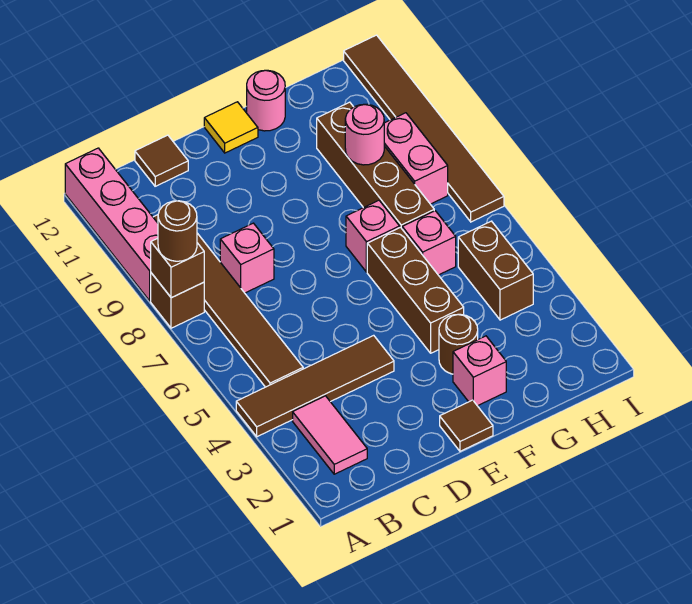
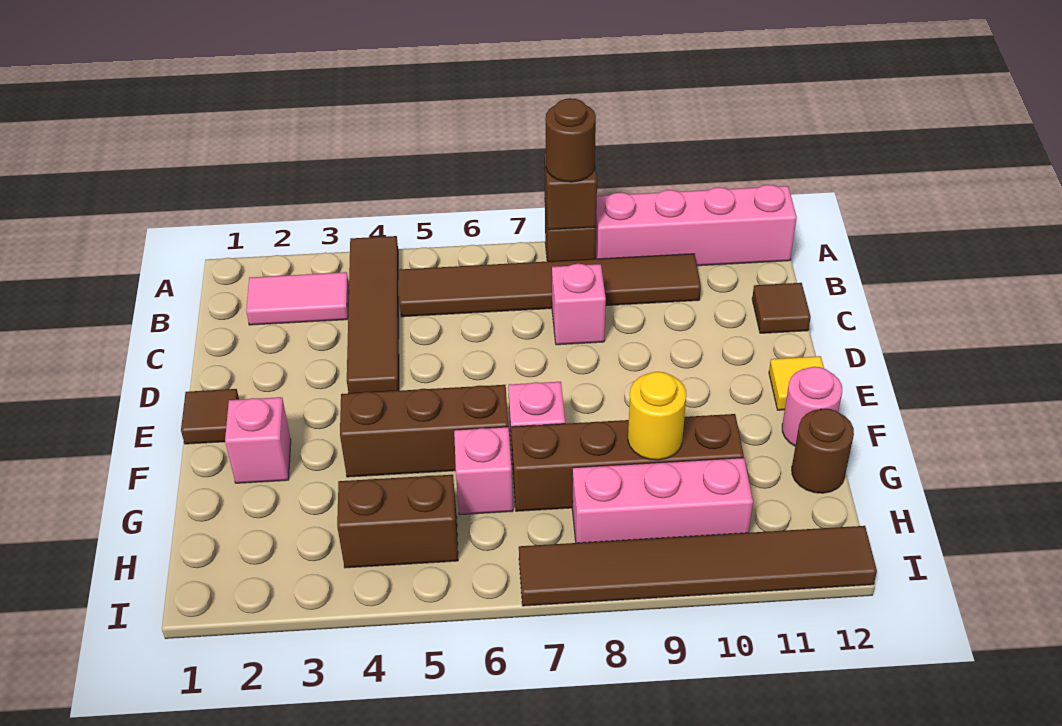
brown round brick F3 level 1 -> brown round brick G12 level 1
pink round brick G9 level 2 -> yellow round brick G9 level 2
pink brick H8:H9 level 1 -> pink brick H8:H10 level 1

